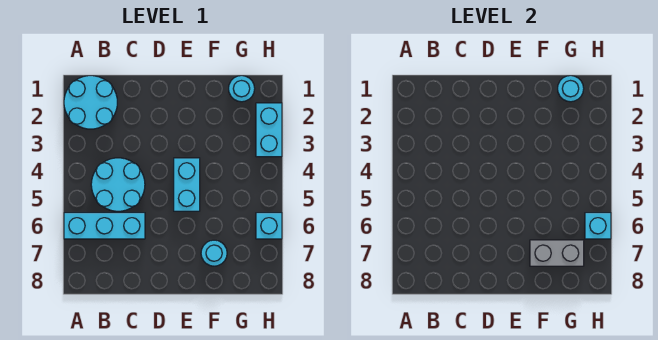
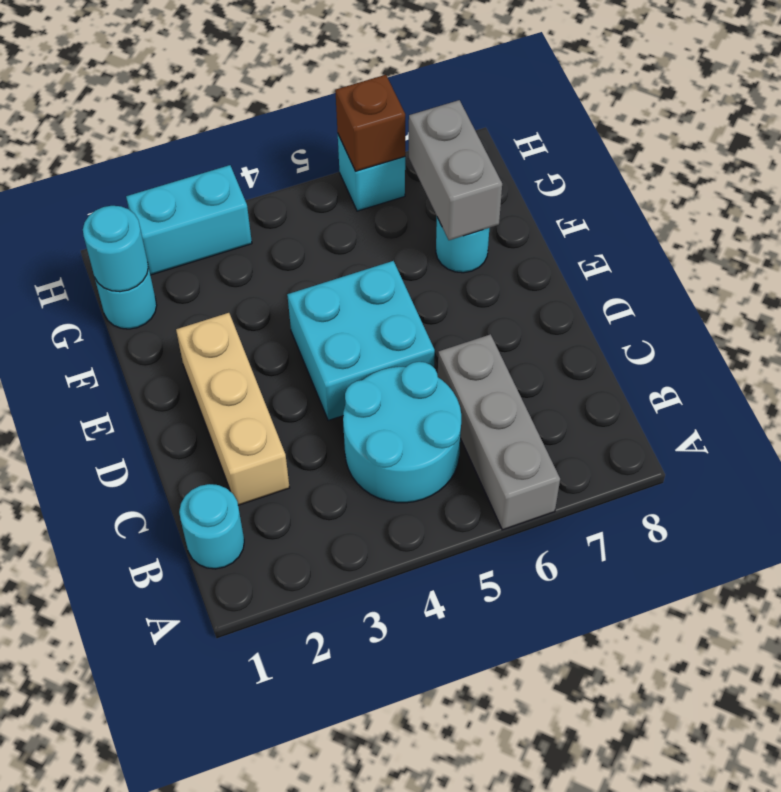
cyan round brick A1:B2 level 1 -> cyan round brick B1 level 1
cyan brick A6:C6 level 1 -> grey brick A6:C6 level 1
none -> tan brick C2:E2 level 1
cyan brick E4:E5 level 1 -> cyan brick D4:E5 level 1
cyan brick H6 level 2 -> brown brick H6 level 2

